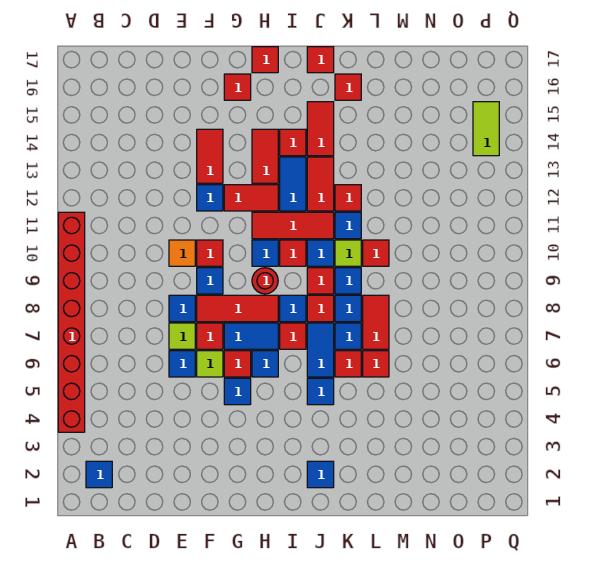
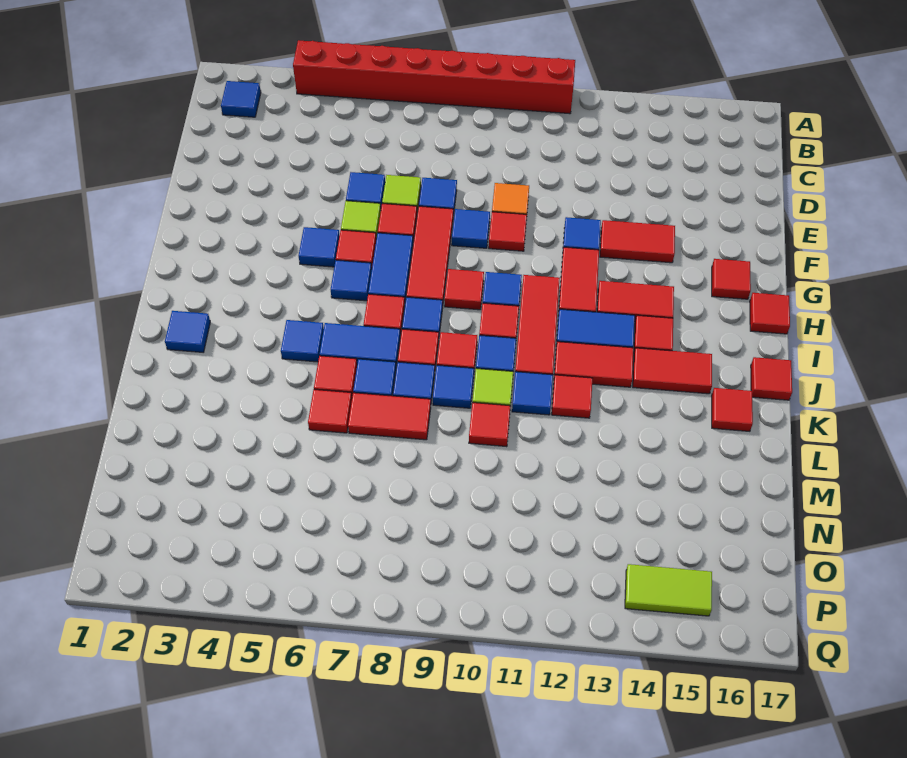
red round brick H9 level 1 -> red tile H9 level 1

